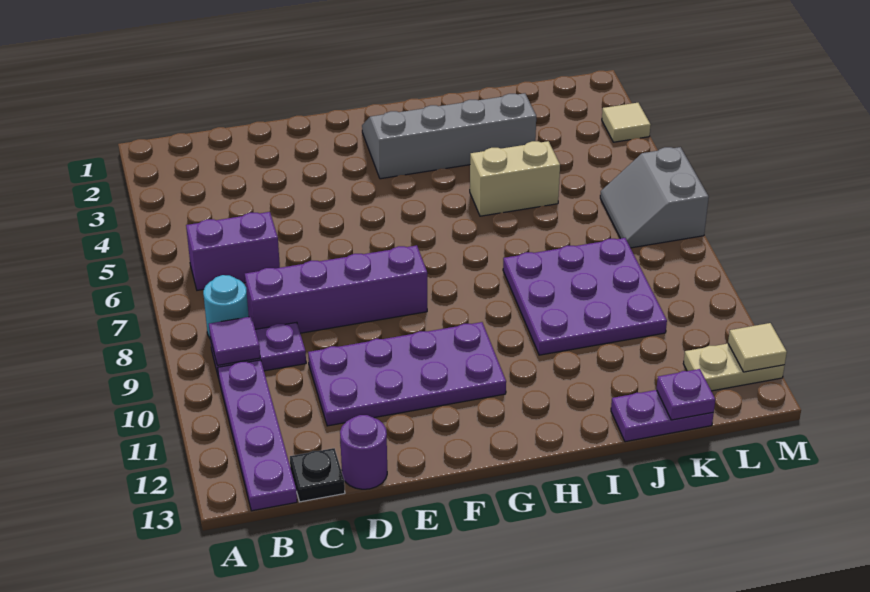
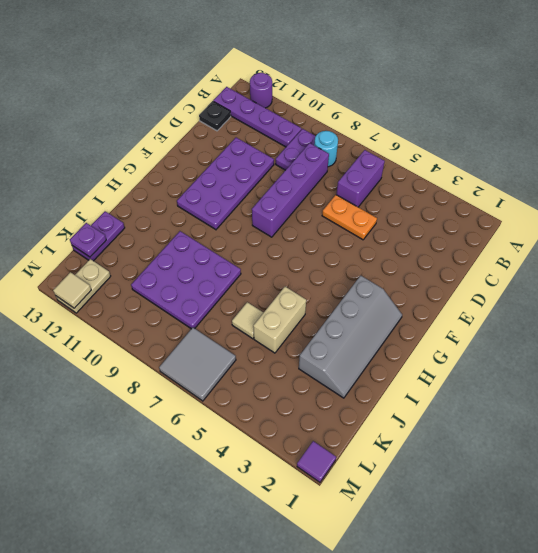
purple tile B9 level 2 -> purple tile M1 level 1
none -> orange plate D5:D6 level 1
purple round brick D13 level 1 -> purple round brick A12 level 1
grey slope L6:M7 level 1 top M -> grey tile L6:M7 level 1
tan tile M3 level 1 -> tan tile J6 level 1

